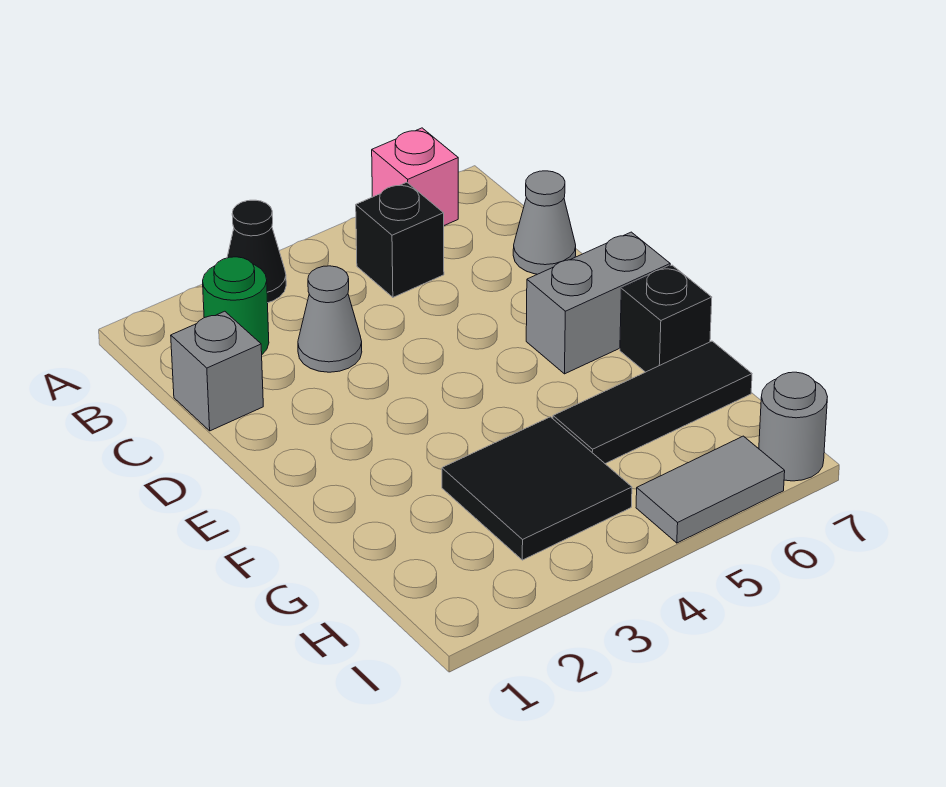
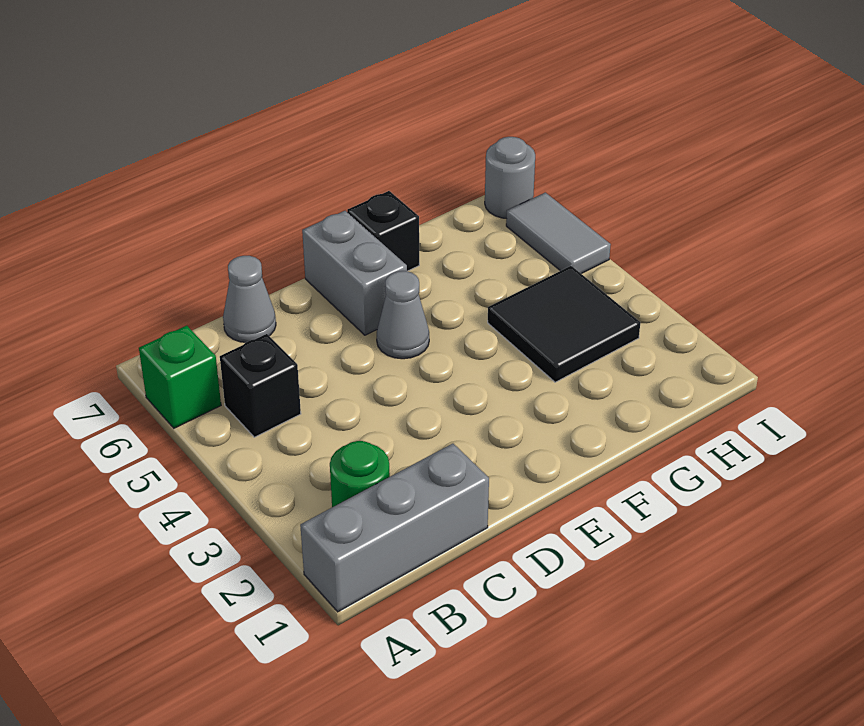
black cone A3 level 1 -> none
pink brick A6 level 1 -> green brick A6 level 1
grey brick C1 level 1 -> grey brick A1:C1 level 1
grey cone C3 level 1 -> grey cone E5 level 1
black tile G5:G7 level 1 -> none

